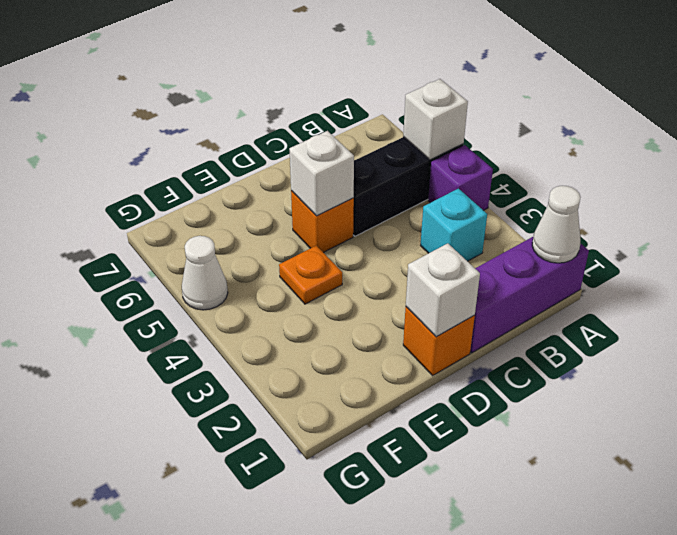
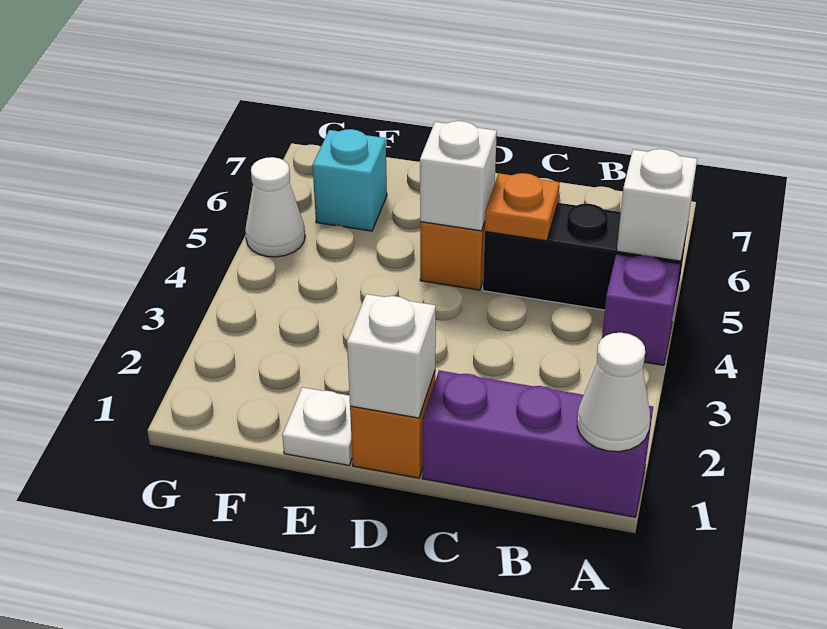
cyan brick B3 level 1 -> cyan brick F6 level 1
none -> white plate E1 level 1
orange plate E4 level 1 -> orange plate C5 level 2

